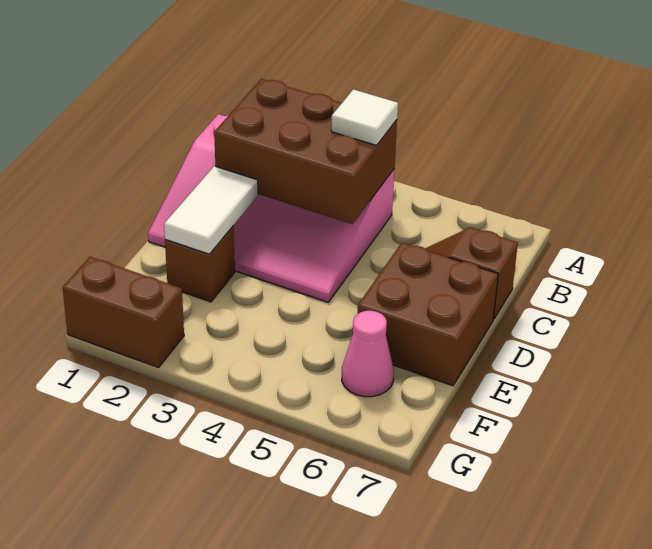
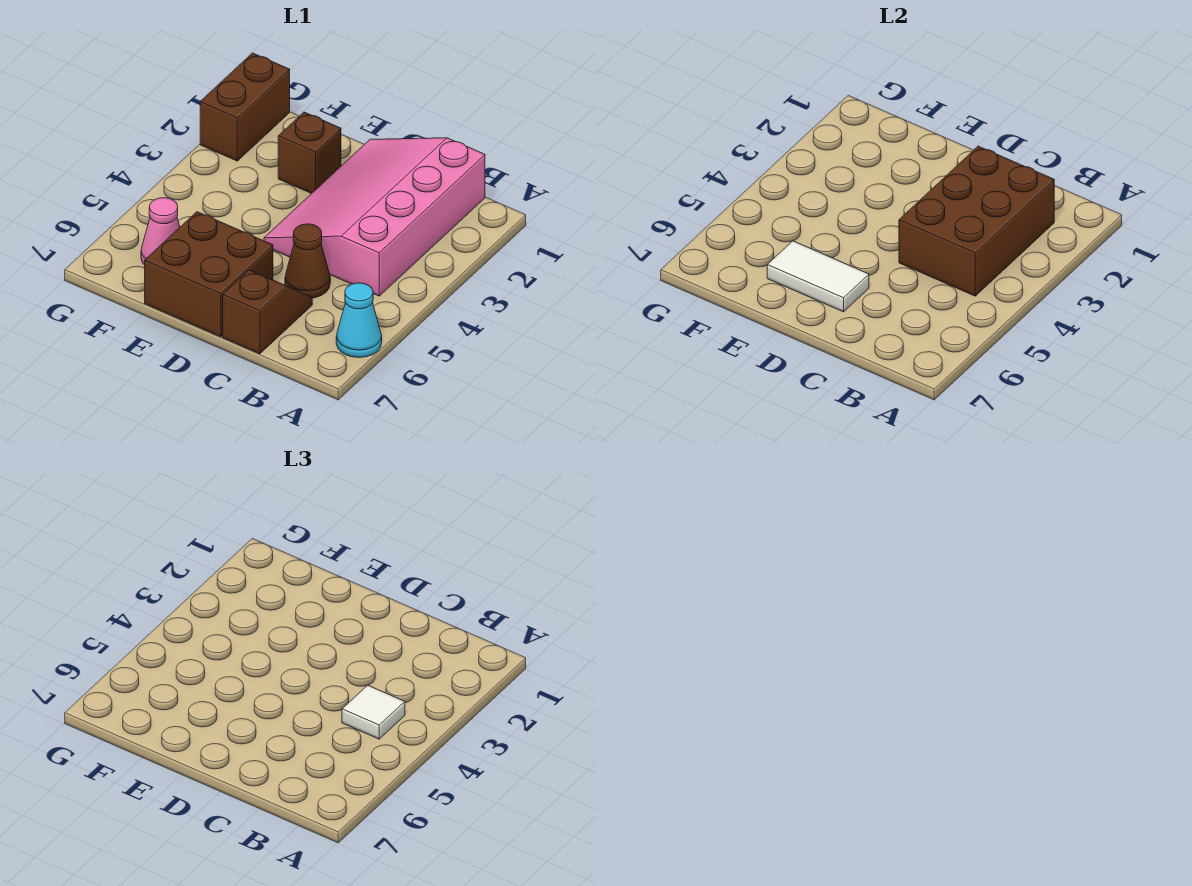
none -> cyan cone A6 level 1
none -> brown cone C5 level 1
white tile D2:E2 level 2 -> white tile D6:E6 level 2

